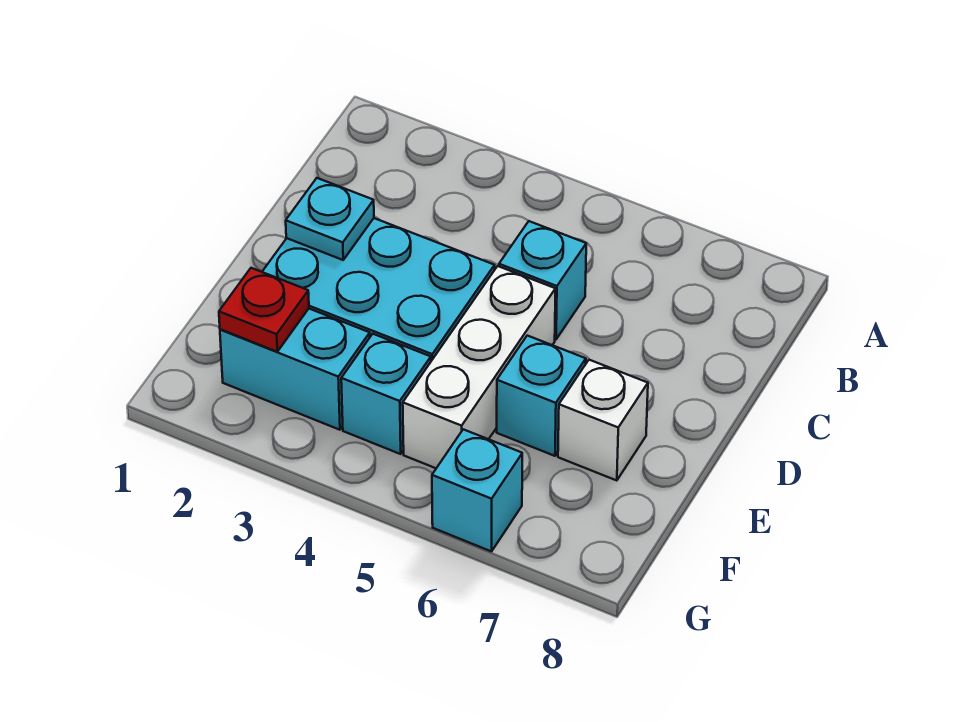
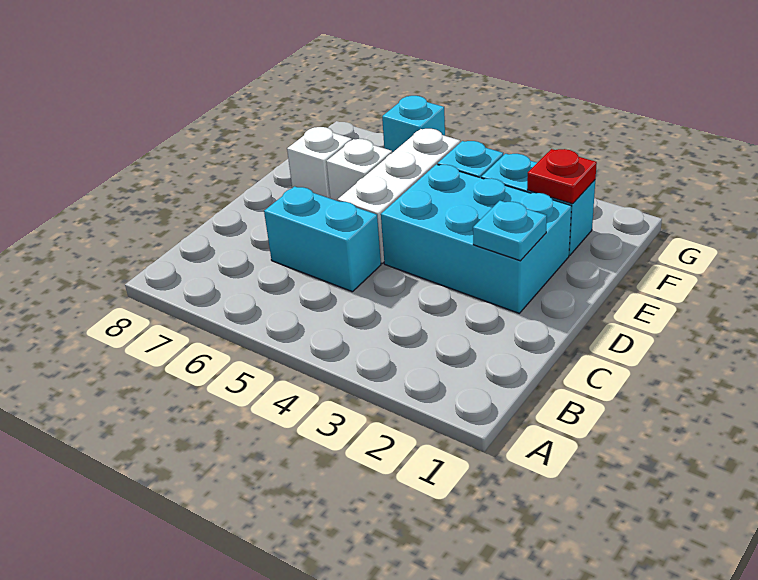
cyan brick C5 level 1 -> cyan brick C5:C6 level 1
cyan brick E6 level 1 -> white brick E6 level 1

